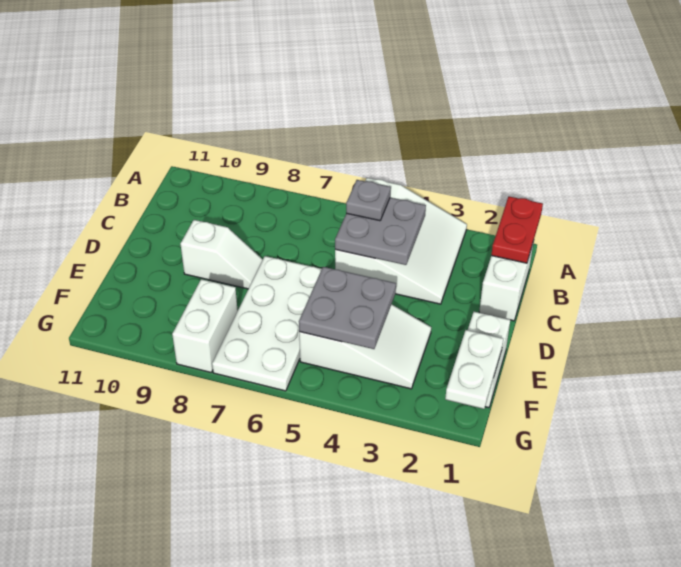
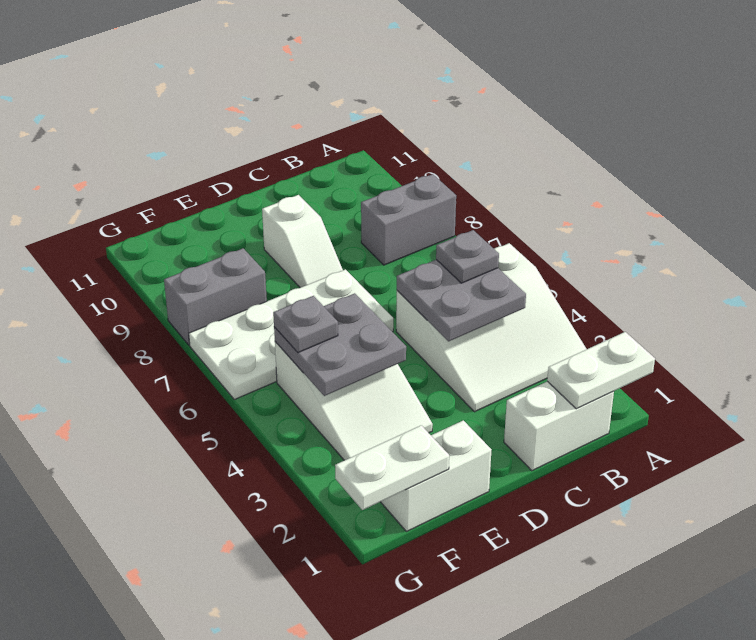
red plate A1:B1 level 2 -> white plate A1:B1 level 2
none -> grey brick A8:B8 level 1
none -> grey plate F5 level 3
white brick F8:G8 level 1 -> grey brick F8:G8 level 1

